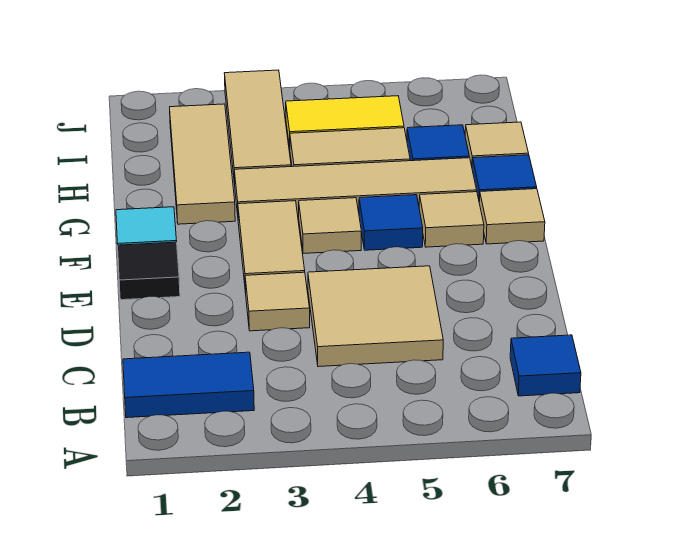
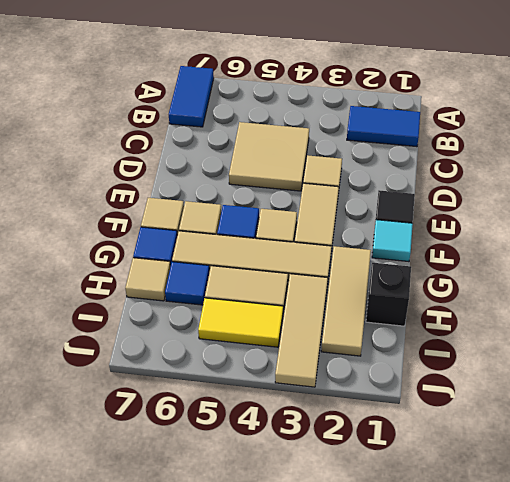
blue tile B7 level 1 -> blue tile A7:B7 level 1
none -> black brick H1 level 1

